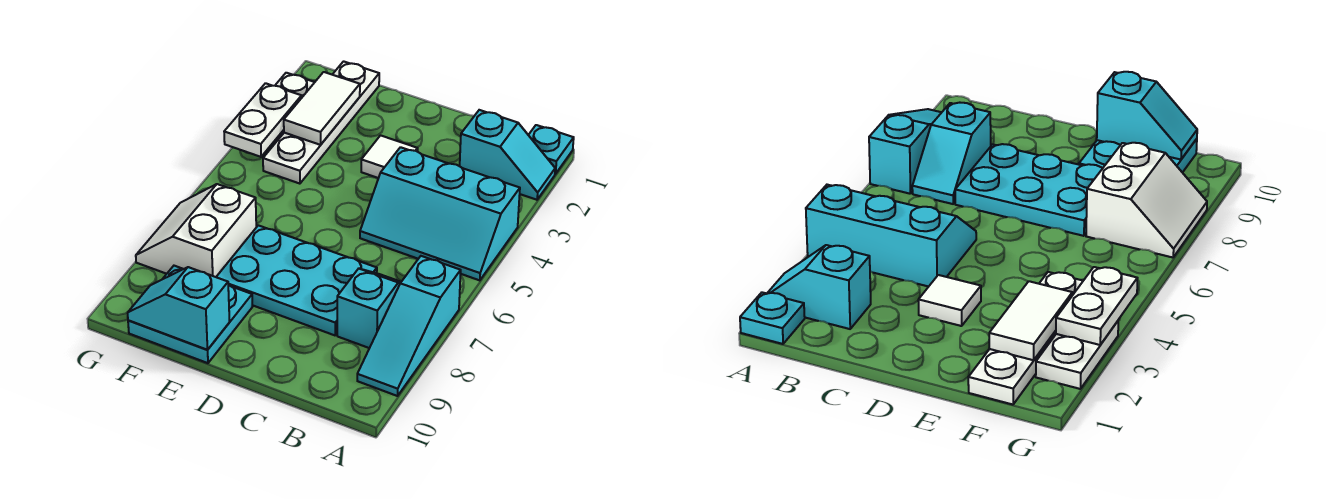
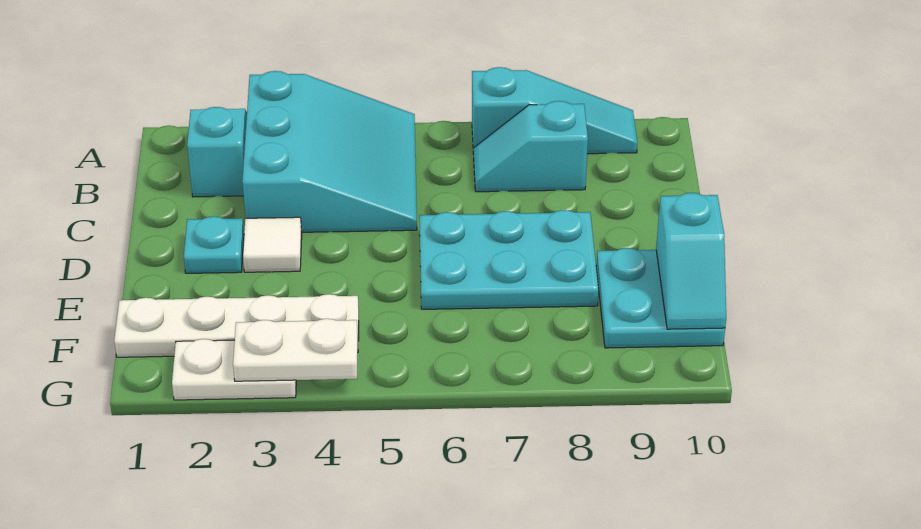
cyan plate A1 level 1 -> cyan plate D2 level 1
cyan slope A4:C5 level 1 top 4 -> cyan slope A3:C5 level 1 top 3
cyan plate C7:E8 level 1 -> cyan plate D6:E8 level 1
white tile F2:F3 level 2 -> none
white slope F7:G8 level 1 top F -> none

